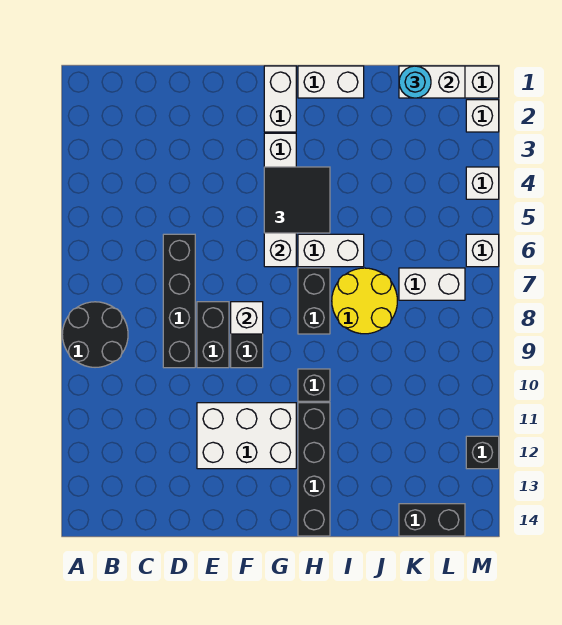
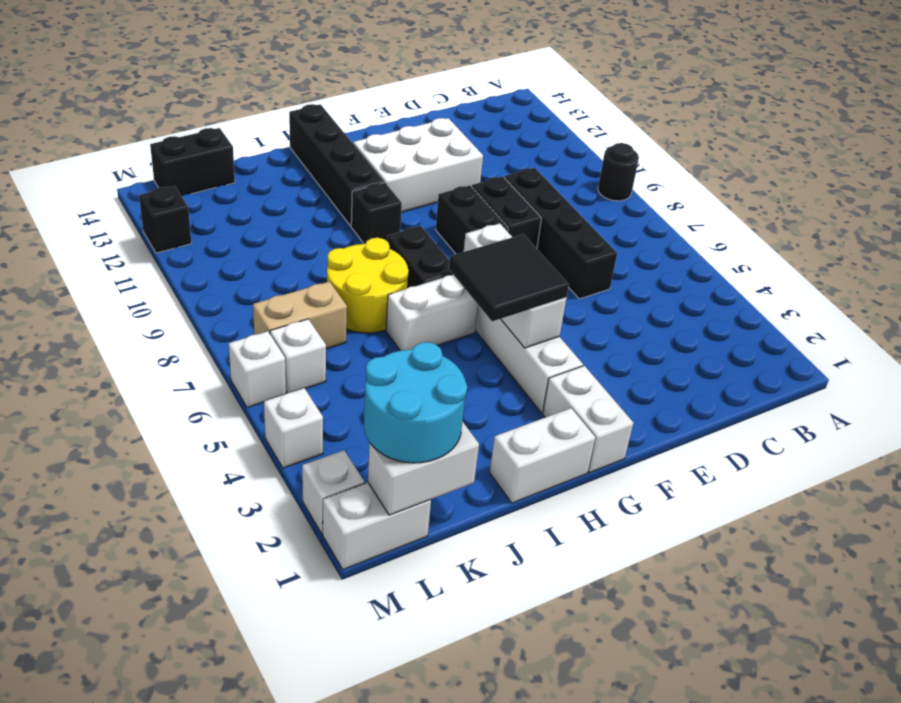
black round brick A8:B9 level 1 -> black round brick A9 level 1
white brick F8 level 2 -> white brick L6 level 1
cyan round brick K1 level 3 -> cyan round brick K1:L2 level 3
white brick K7:L7 level 1 -> tan brick K7:L7 level 1

